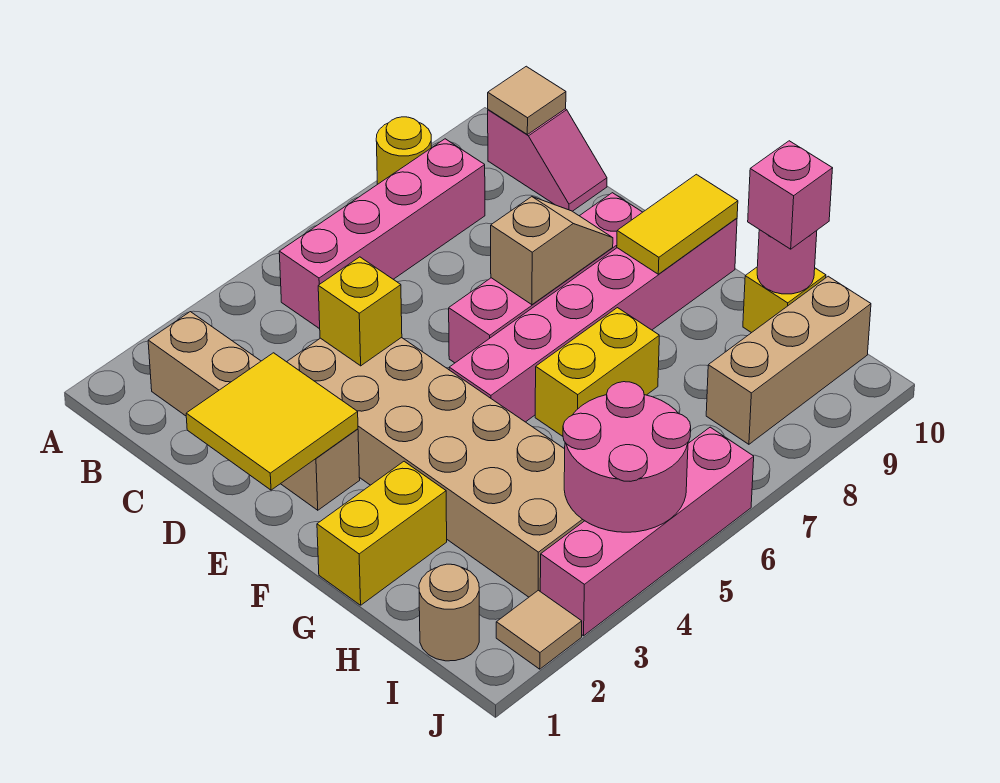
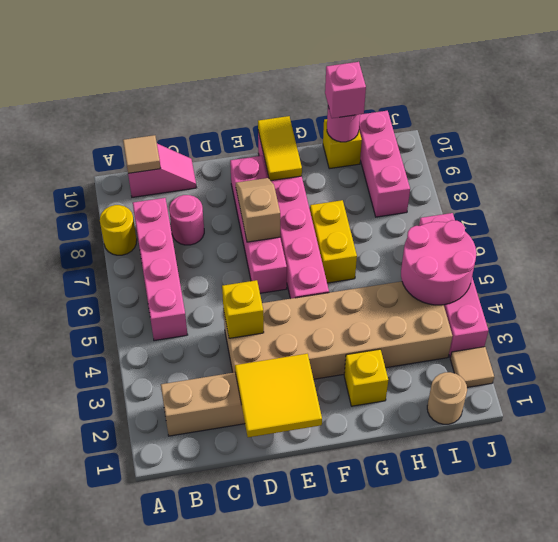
none -> pink round brick C8 level 1
yellow brick G1:G2 level 1 -> yellow brick G2 level 1
tan brick I8:I10 level 1 -> pink brick I8:I10 level 1

